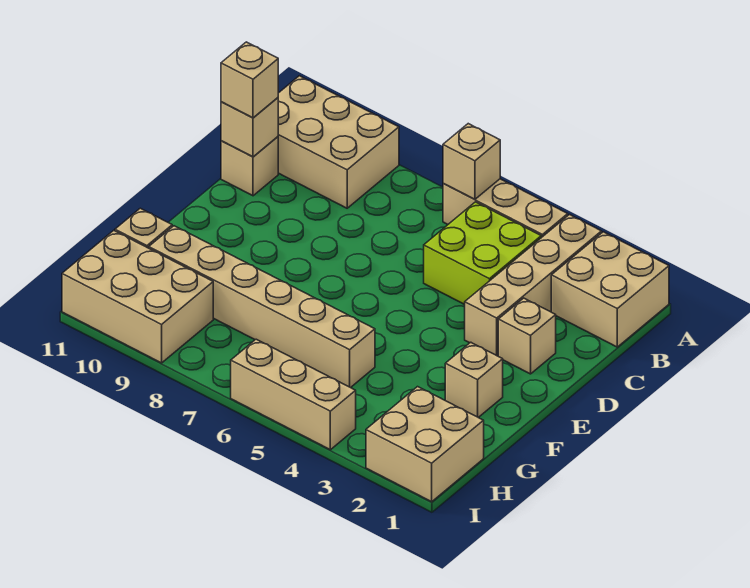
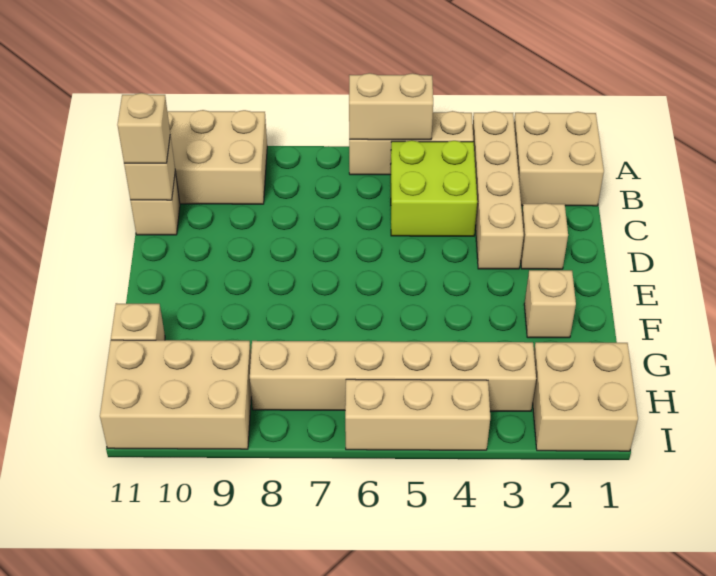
tan brick A6 level 2 -> tan brick A5:A6 level 2
tan brick G5:G10 level 1 -> tan brick H3:H8 level 1

